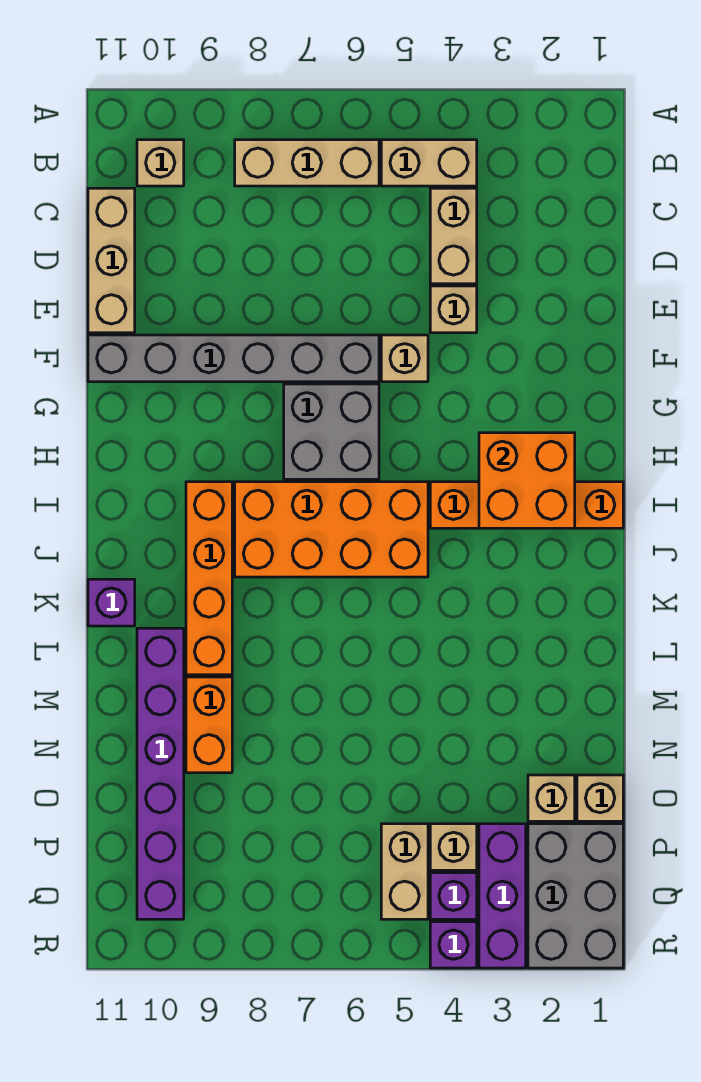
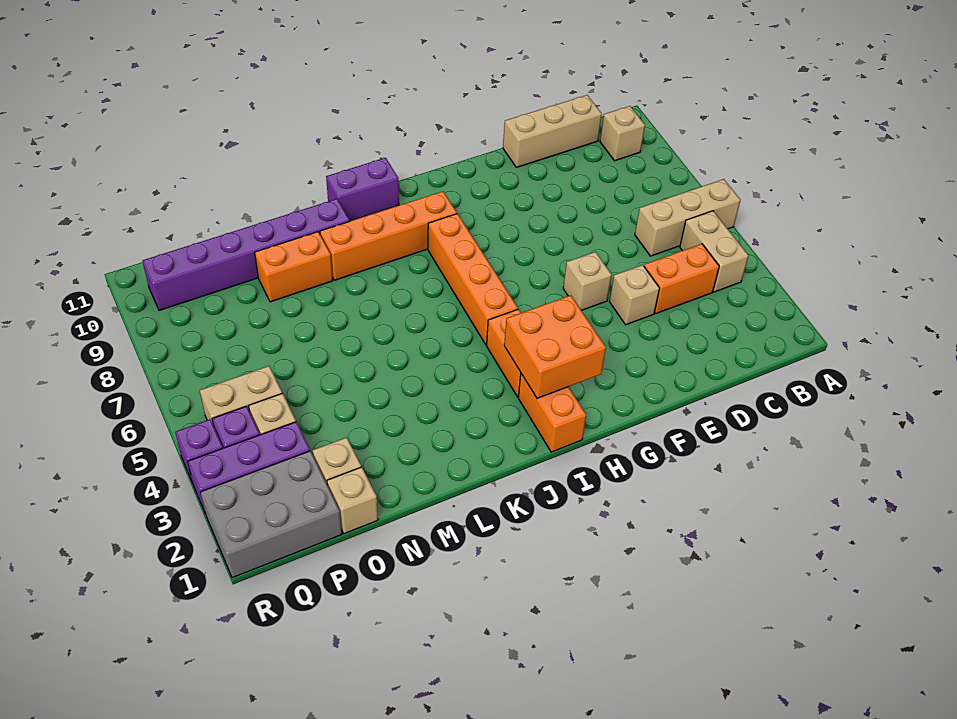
tan brick B6:B8 level 1 -> tan brick A6:C6 level 1
tan brick C4:D4 level 1 -> orange brick C4:D4 level 1
grey brick F6:F11 level 1 -> none
grey brick G6:H7 level 1 -> none
orange brick I5:J8 level 1 -> orange brick I5:I8 level 1
purple brick K11 level 1 -> purple brick J11:K11 level 1

